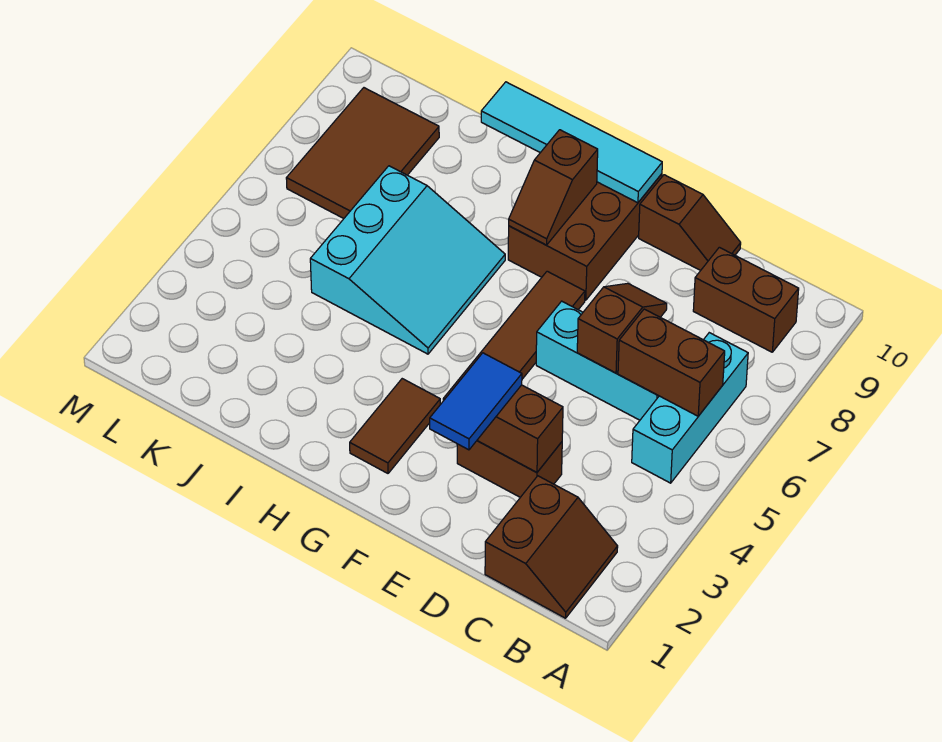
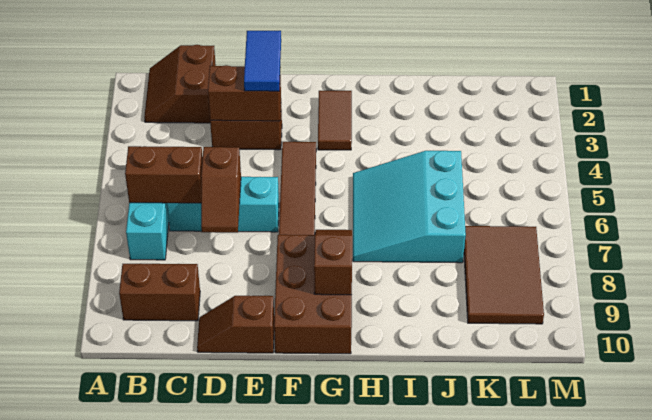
cyan tile F10:I10 level 2 -> none

